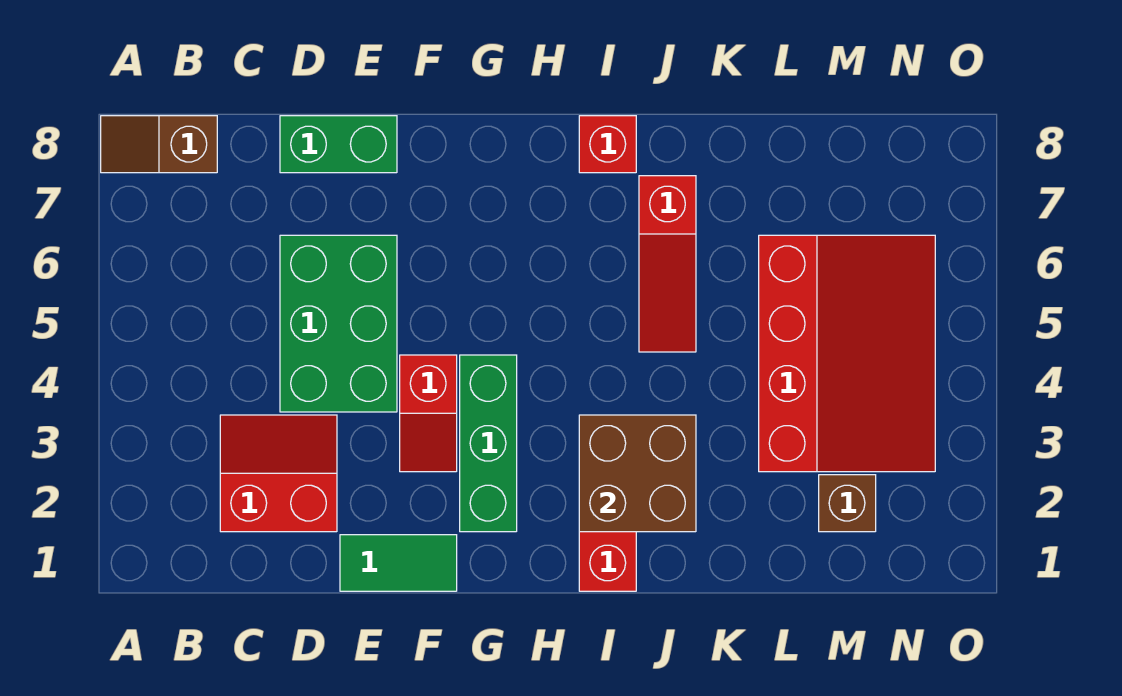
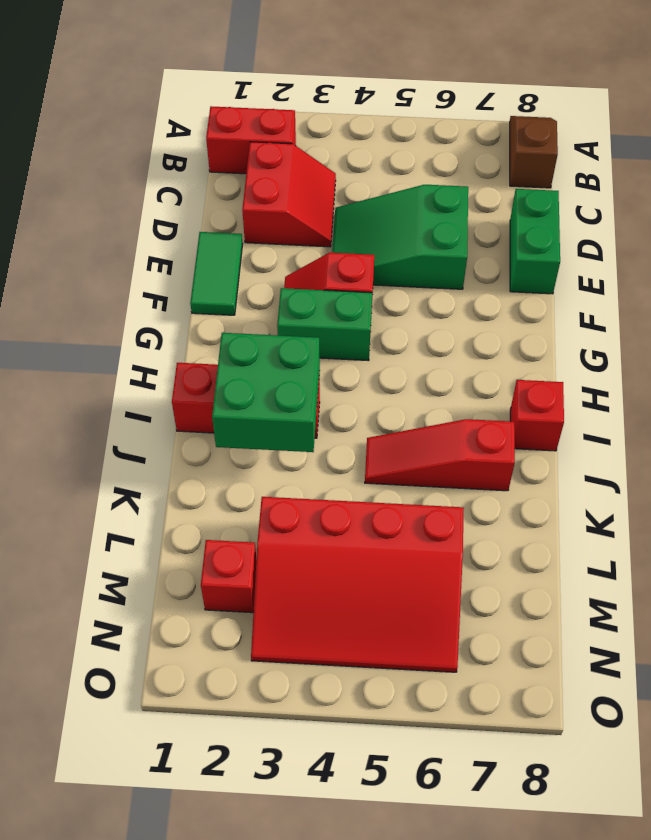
none -> red brick B1:B2 level 1
green brick D4:E6 level 1 -> green slope D4:E6 level 1 top 6
green brick G2:G4 level 1 -> green brick G3:G4 level 1
brown brick I2:J3 level 2 -> green brick I2:J3 level 2
brown brick M2 level 1 -> red brick M2 level 1

